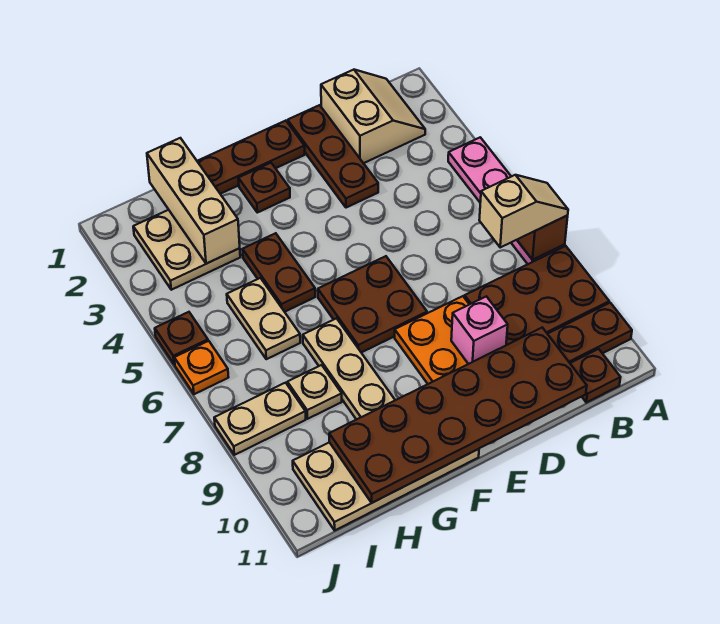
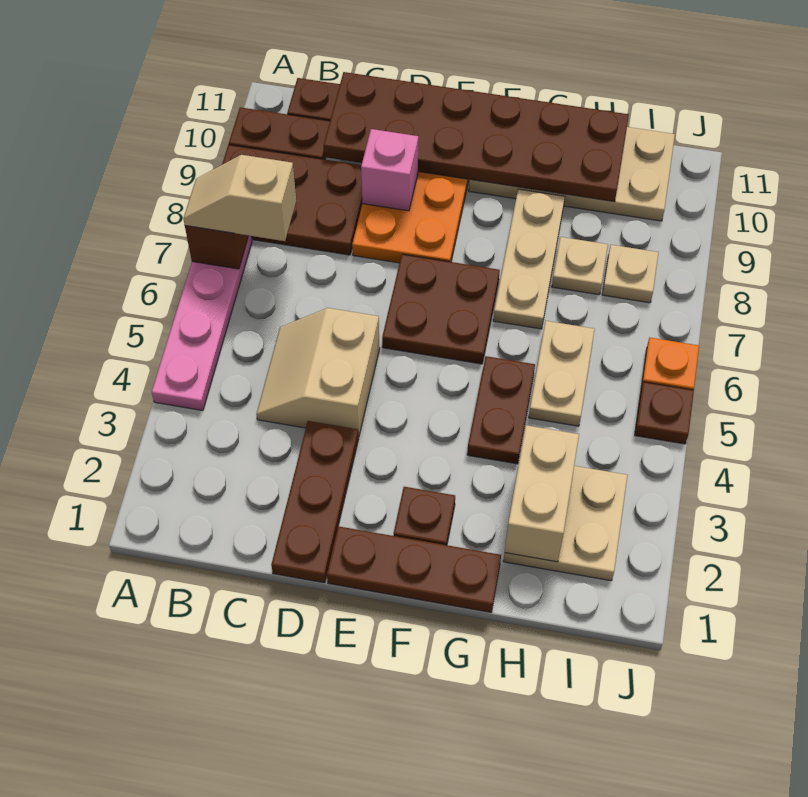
tan slope B1:C2 level 1 top C -> tan slope C4:D5 level 1 top D
tan brick H1:H3 level 2 -> tan brick H2:H3 level 2
tan plate I8:J8 level 1 -> tan plate I8 level 1

